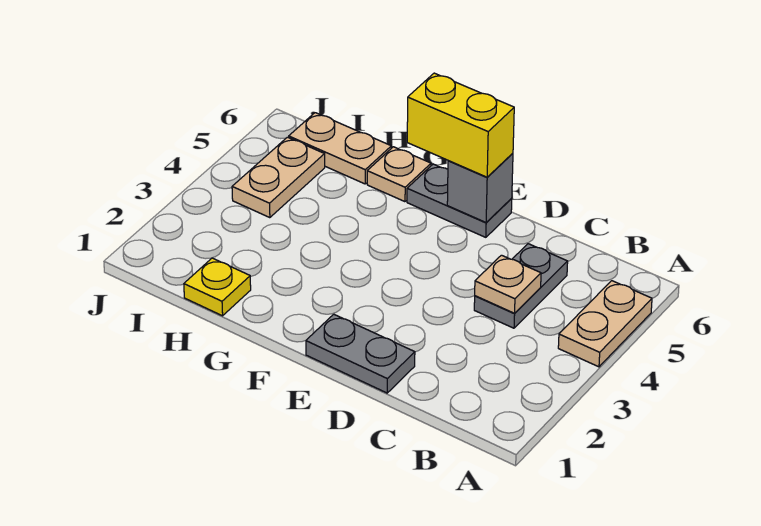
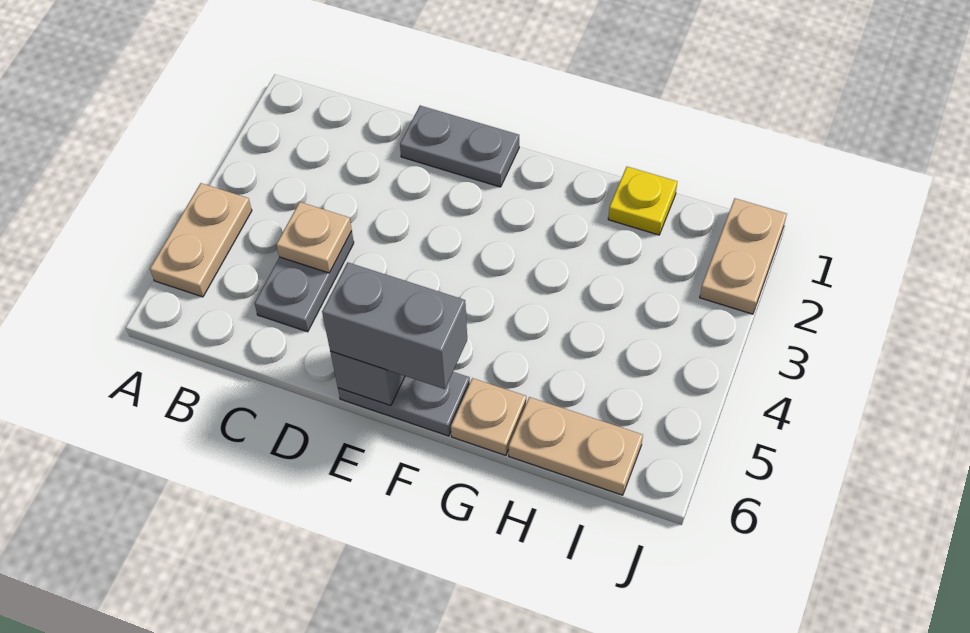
yellow brick E6:F6 level 3 -> grey brick E6:F6 level 3
tan plate I4:I5 level 1 -> tan plate J1:J2 level 1

